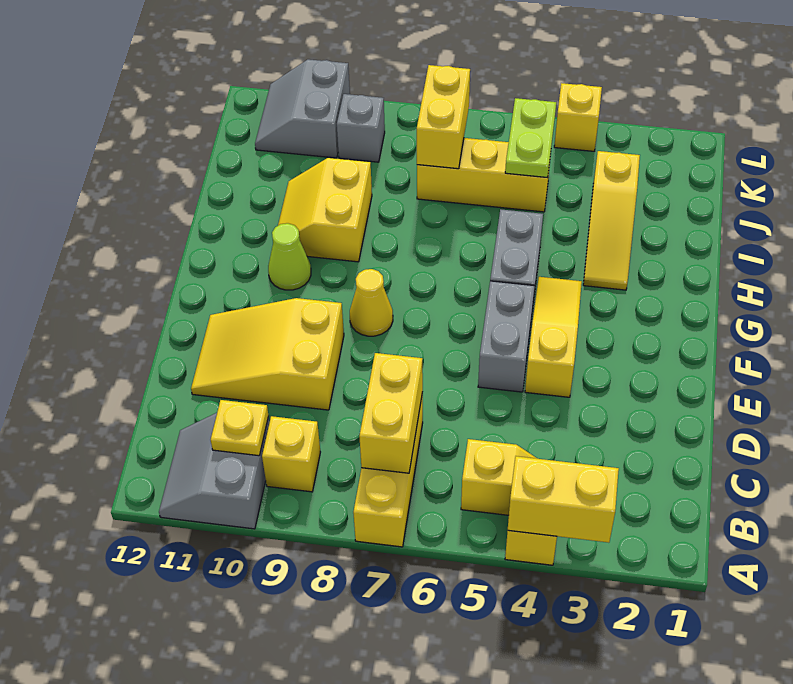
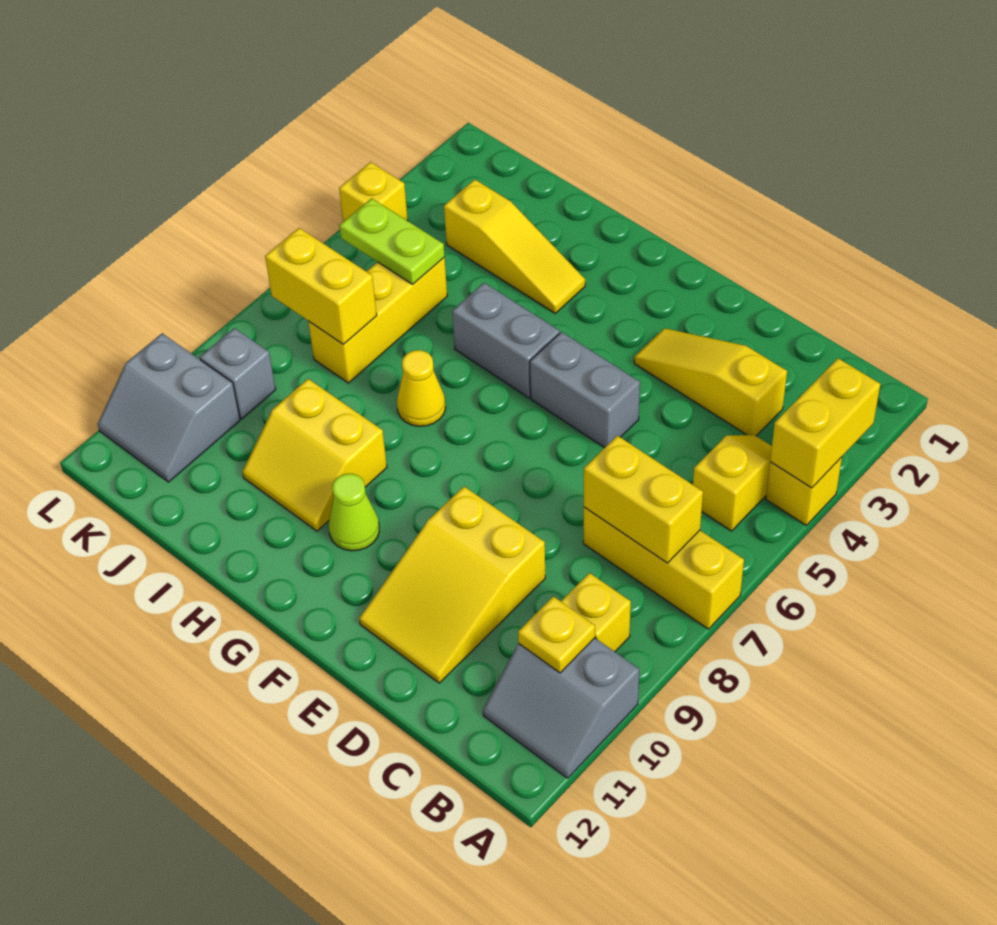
yellow slope E4:G4 level 1 top E -> yellow slope C3:E3 level 1 top C
yellow cone F8 level 1 -> yellow cone H7 level 1

